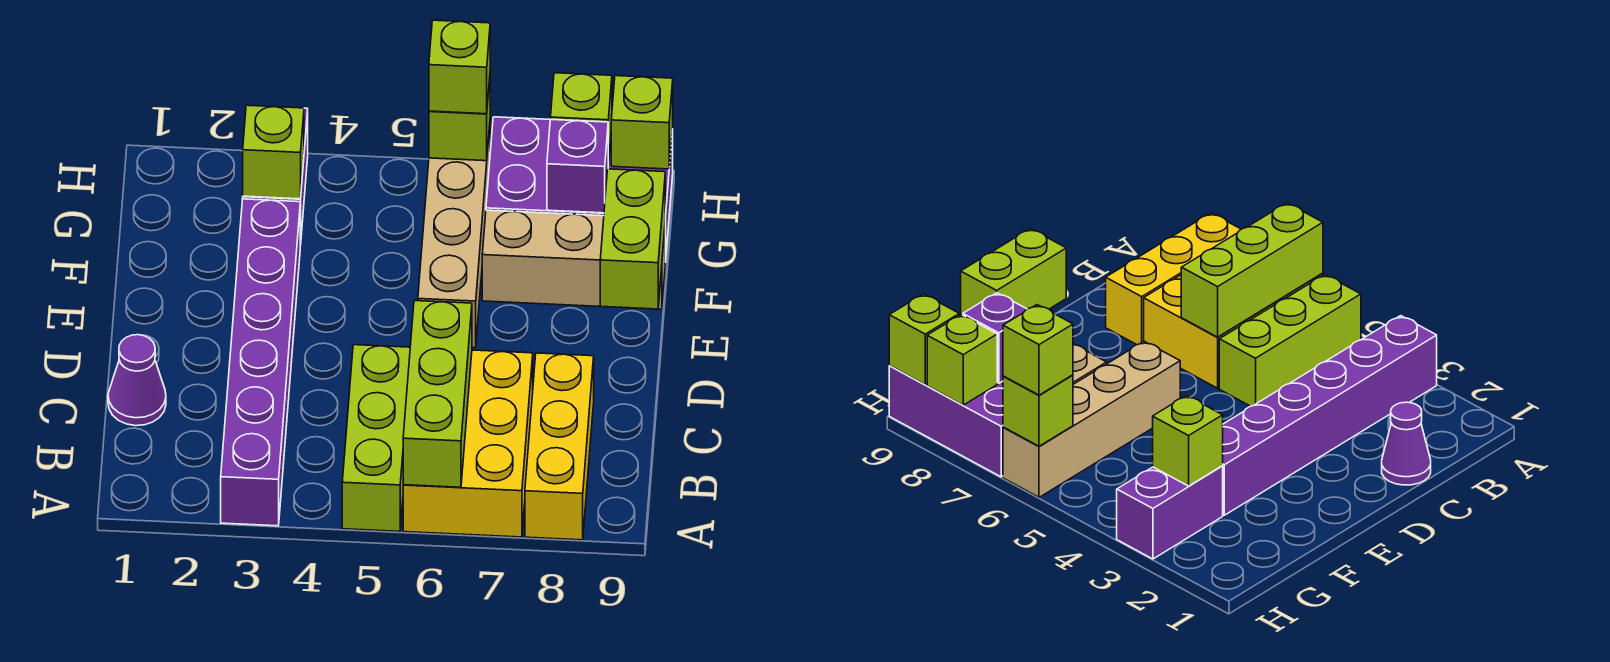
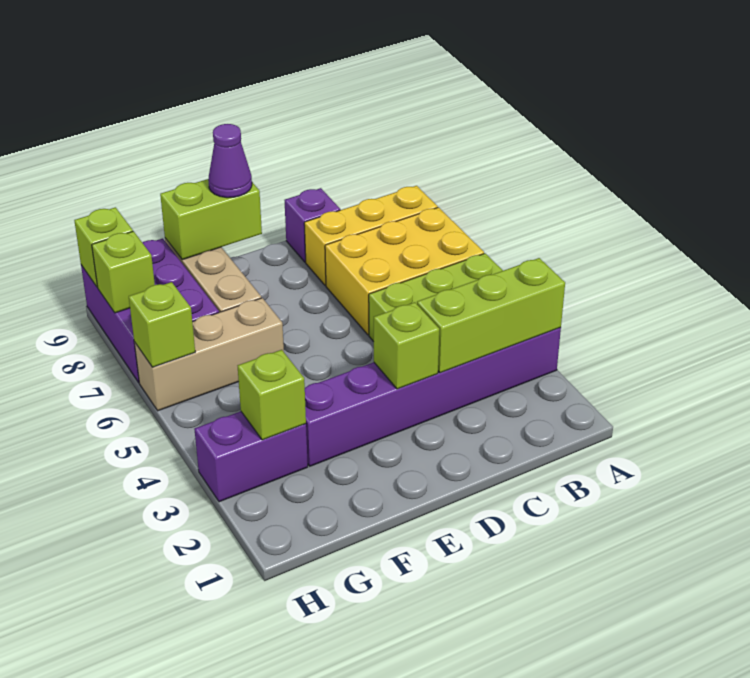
lime brick A6:C6 level 2 -> lime brick A3:C3 level 2
purple cone C1 level 1 -> purple cone E9 level 3
tan brick E6:H6 level 1 -> tan brick F6:H6 level 1
purple brick G8 level 2 -> purple brick C9 level 1
lime brick H6 level 3 -> lime brick D3 level 2

